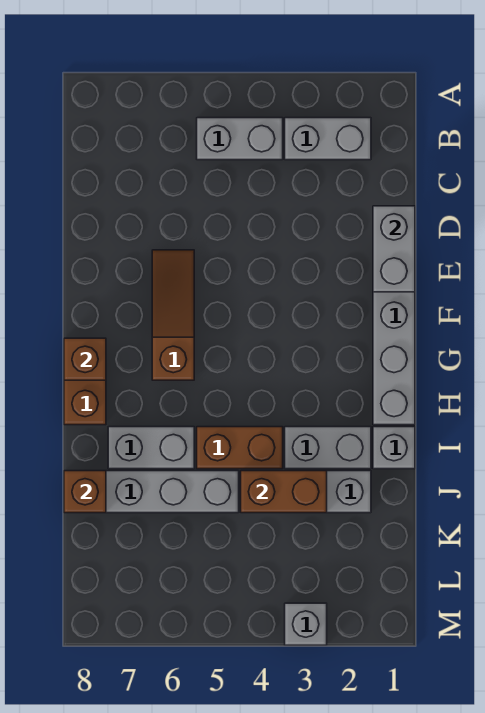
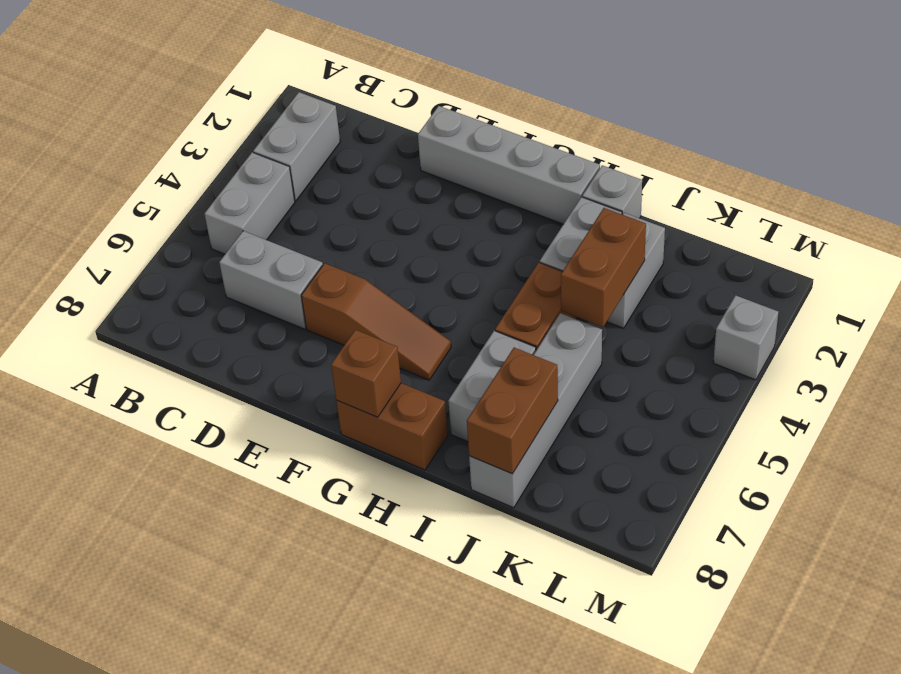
grey brick D1:E1 level 2 -> grey brick C6:D6 level 1
brown slope E6:G6 level 1 top G -> brown slope E6:G6 level 1 top E
brown brick J8 level 2 -> brown brick J7:J8 level 2

